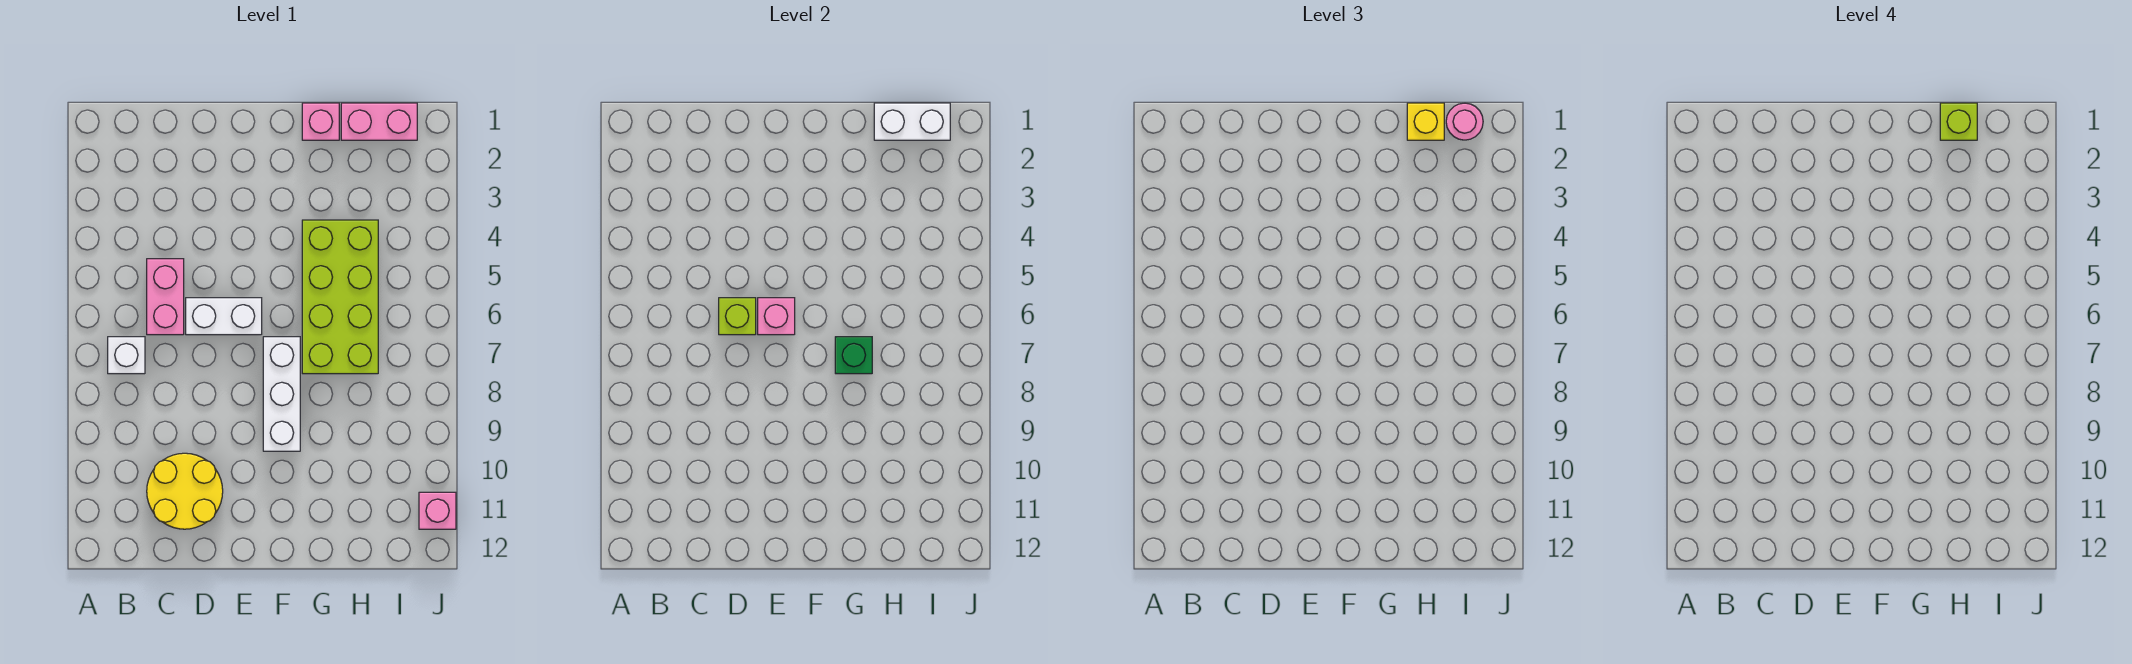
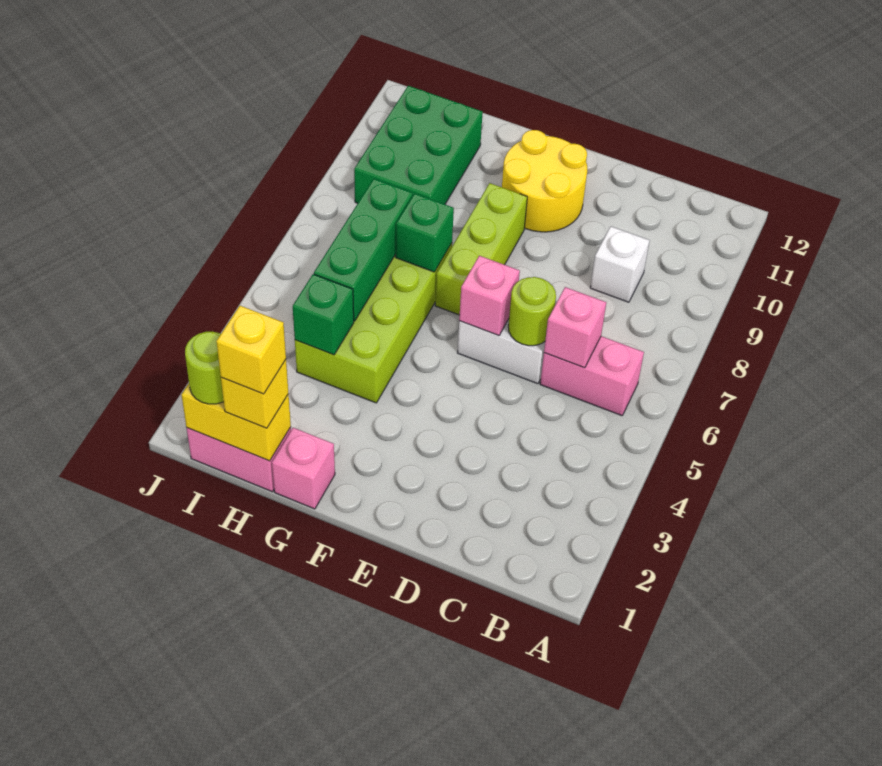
white brick B7 level 1 -> white brick C9 level 1
pink brick C5:C6 level 1 -> pink brick B6:C6 level 1
yellow round brick C10:D11 level 1 -> yellow round brick E10:F11 level 1
lime brick D6 level 2 -> lime round brick D6 level 2
white brick F7:F9 level 1 -> lime brick F7:F9 level 1
white brick H1:I1 level 2 -> yellow brick H1:I1 level 2
lime brick H1 level 4 -> yellow brick H1 level 4
none -> green brick H4 level 2
none -> green brick H5:H7 level 2
none -> green brick H9:I11 level 1
pink round brick I1 level 3 -> lime round brick I1 level 3
pink brick J11 level 1 -> pink brick C6 level 2

